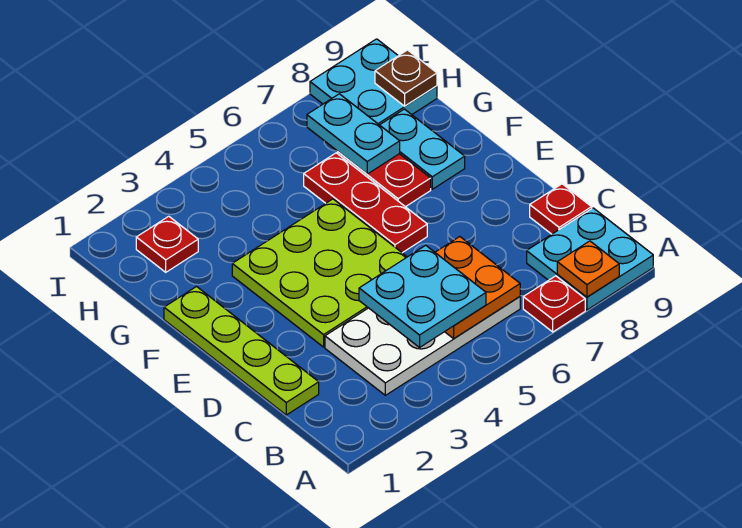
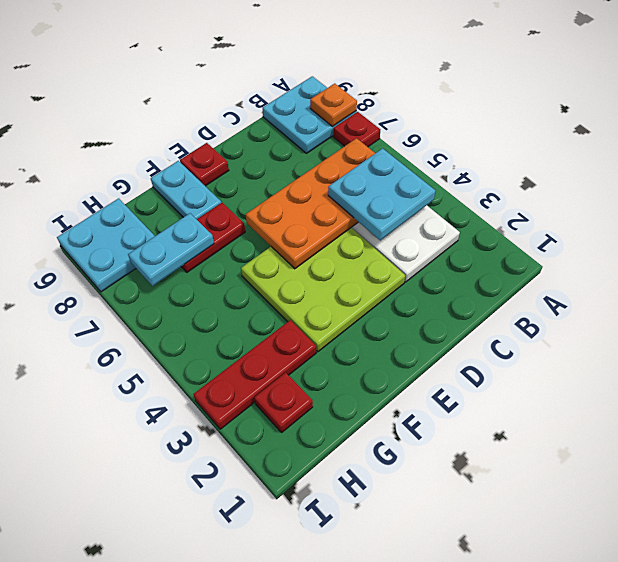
orange plate B5:C6 level 2 -> orange plate B5:E6 level 2
lime plate C1:F1 level 1 -> none
red plate C9 level 1 -> red plate E9 level 1
red plate E6:G6 level 1 -> red plate G3:I3 level 1
cyan plate F8:G8 level 1 -> cyan plate F8:F9 level 1
brown plate H9 level 2 -> none

